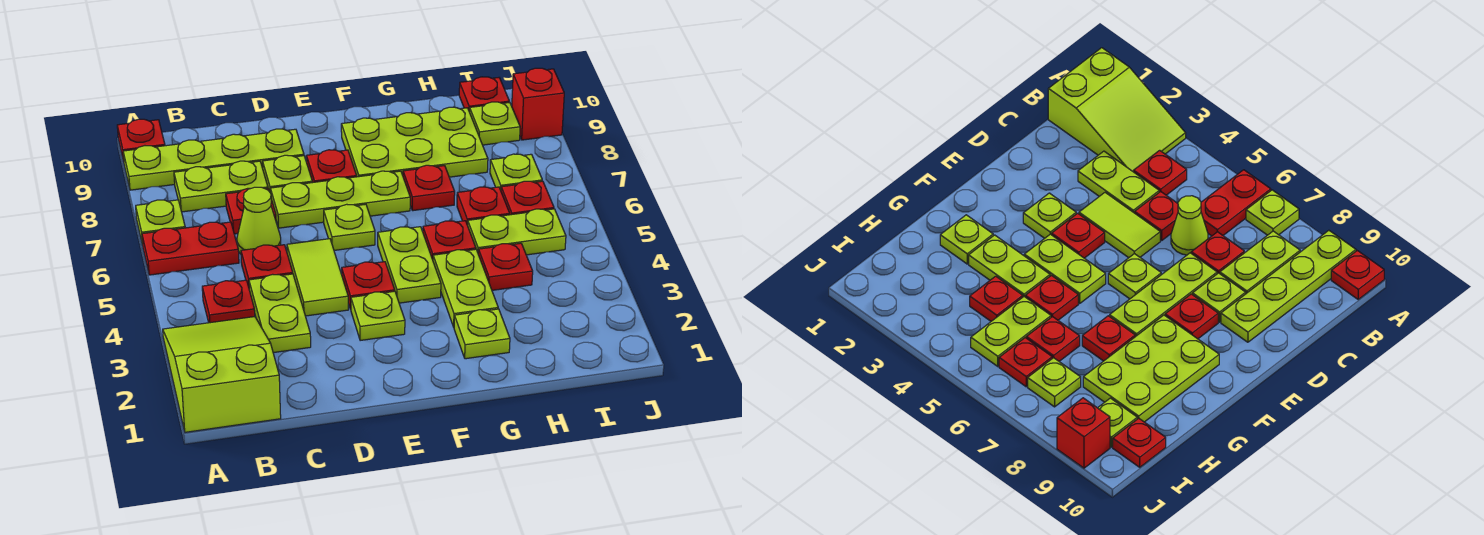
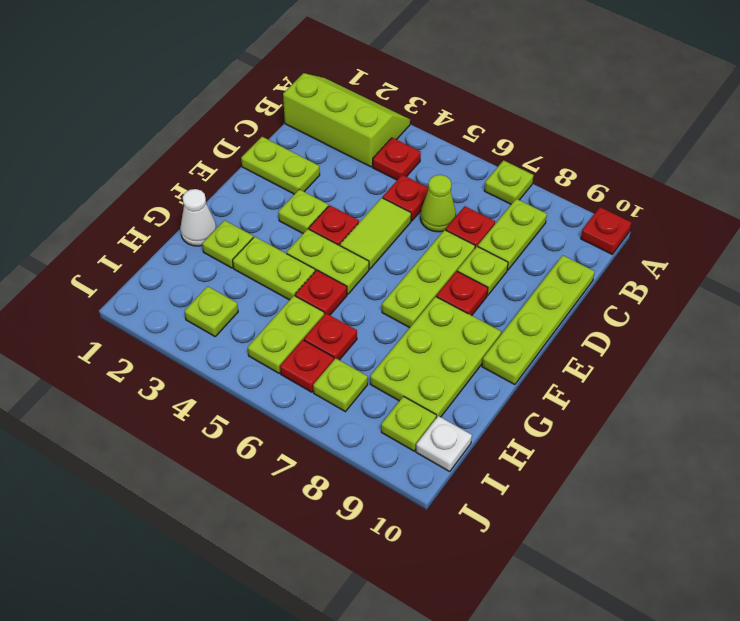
lime slope A1:B3 level 1 top 1 -> lime slope A1:B3 level 1 top B
red plate A6:B6 level 1 -> none
lime plate A9:D9 level 1 -> lime plate C10:F10 level 1
lime plate C3:C4 level 1 -> lime plate D1:D2 level 1
lime tile D4:D5 level 1 -> lime tile D5:E5 level 1
lime plate E6 level 1 -> lime plate I3 level 1
none -> white cone G1 level 1
red plate G7 level 1 -> none
red plate H4 level 1 -> none
red plate I10 level 1 -> white plate I10 level 1
red brick J9 level 1 -> none

